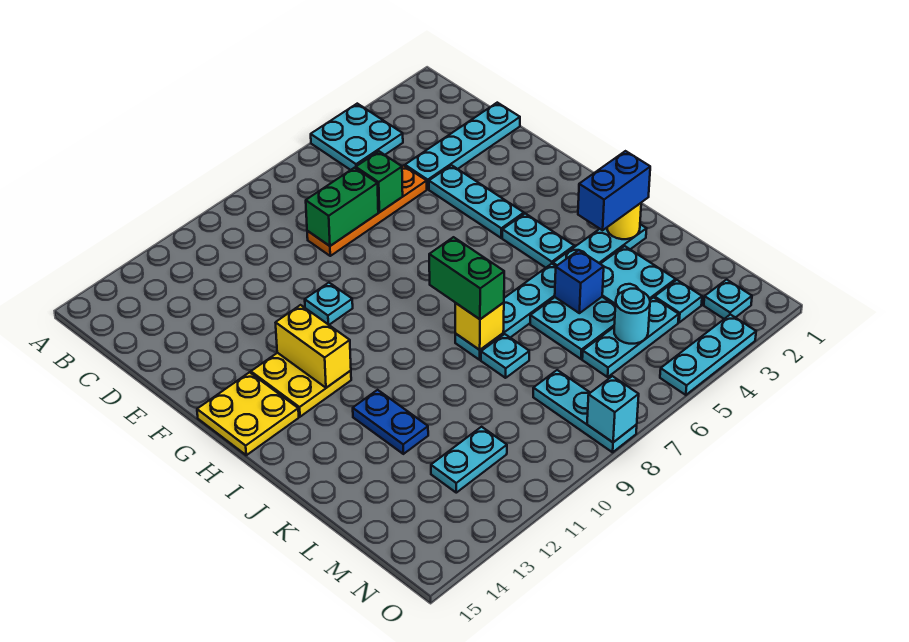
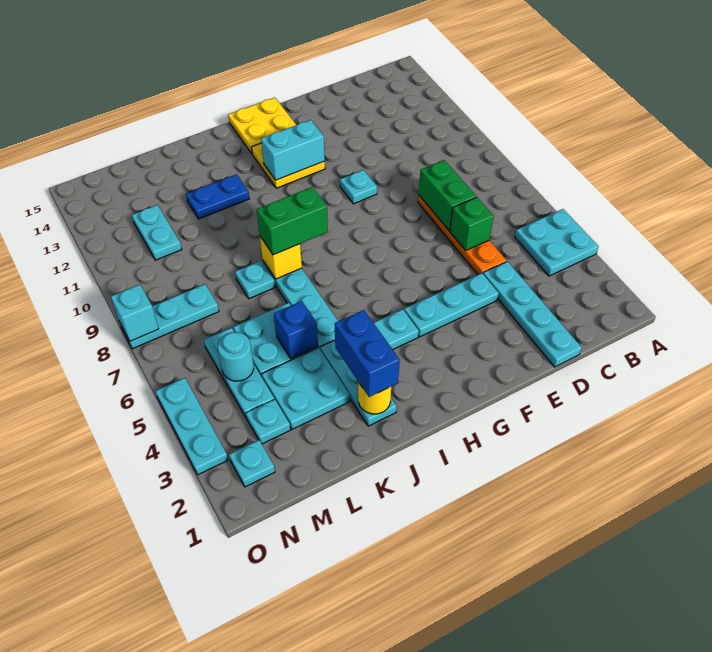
yellow brick G12:H12 level 2 -> cyan brick G12:H12 level 2

